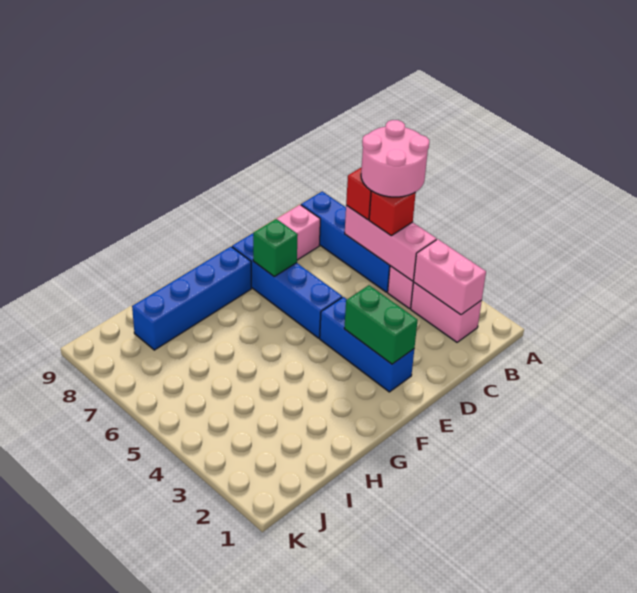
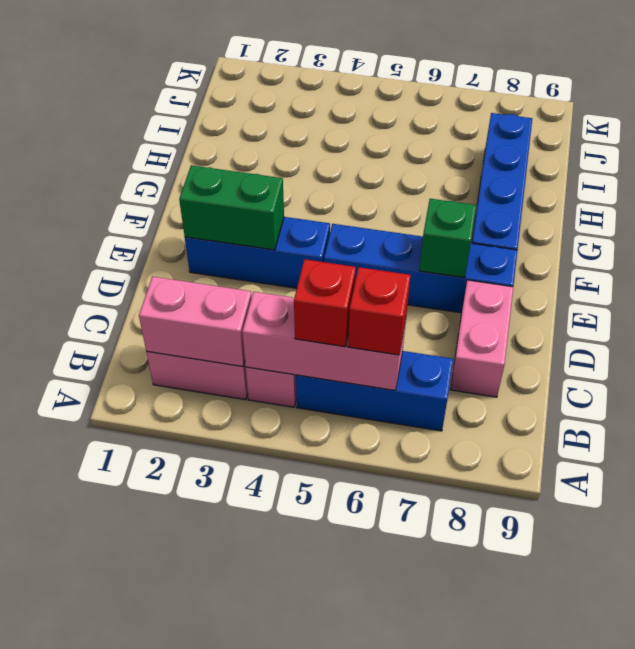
pink round brick A5:B6 level 4 -> none
blue brick B5:B8 level 1 -> blue brick B5:B7 level 1

